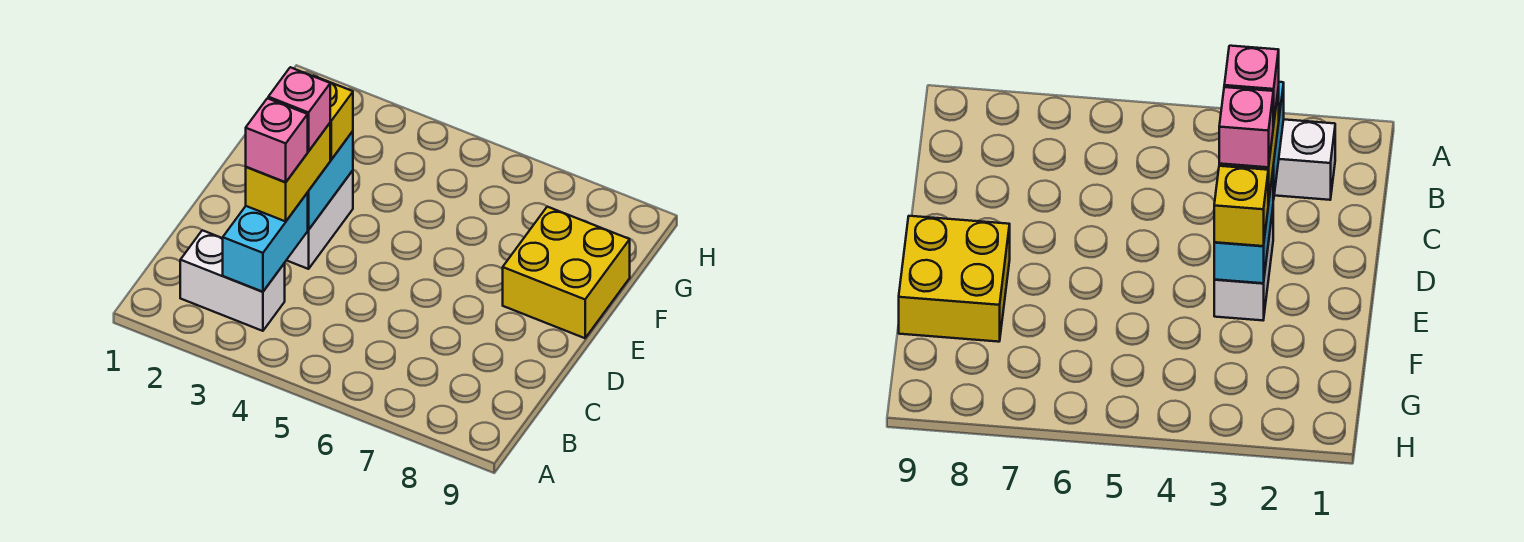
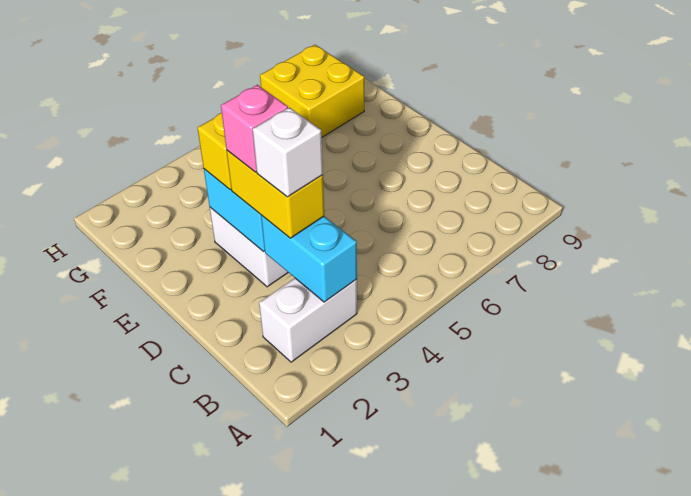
pink brick C3 level 4 -> white brick C3 level 4
yellow brick E8:F9 level 1 -> yellow brick G7:H8 level 1

